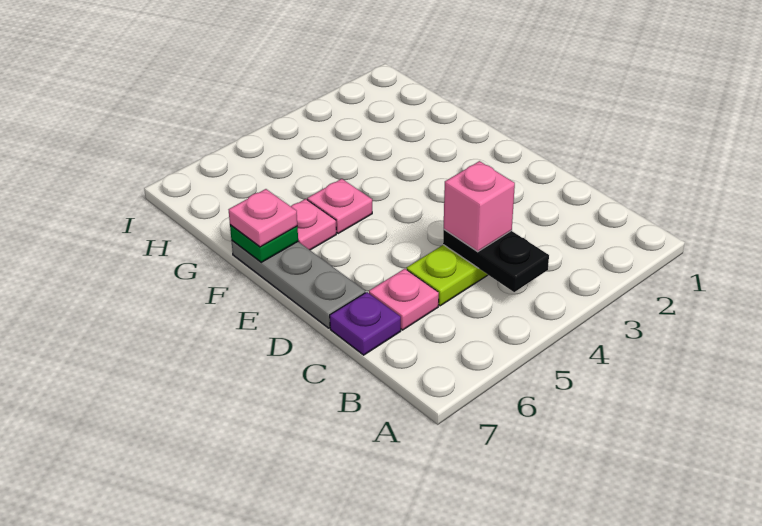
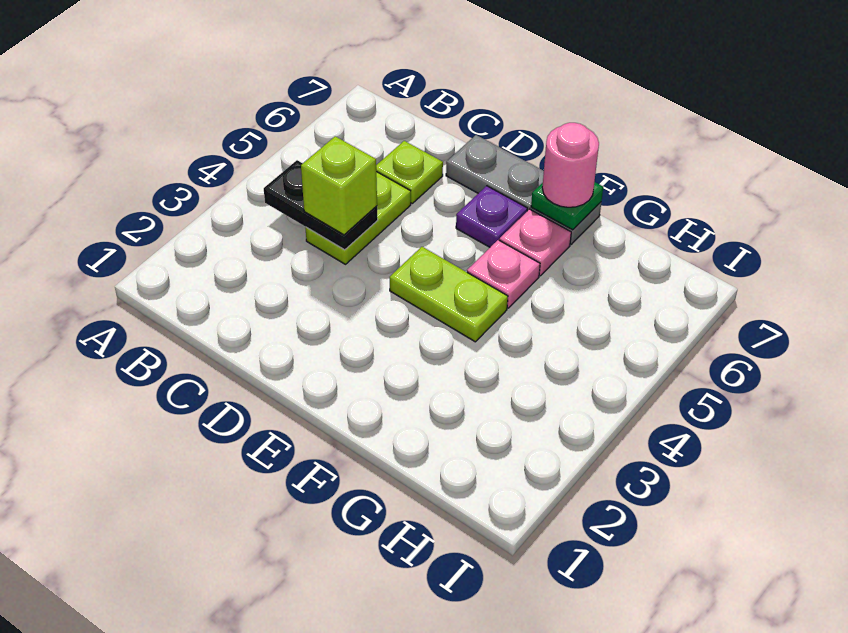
pink brick C4 level 3 -> lime brick C4 level 3
pink plate C6 level 1 -> lime plate C6 level 1
purple plate C7 level 1 -> purple plate E6 level 1
none -> lime plate E4:F4 level 1
pink plate F7 level 3 -> pink round brick F7 level 3

